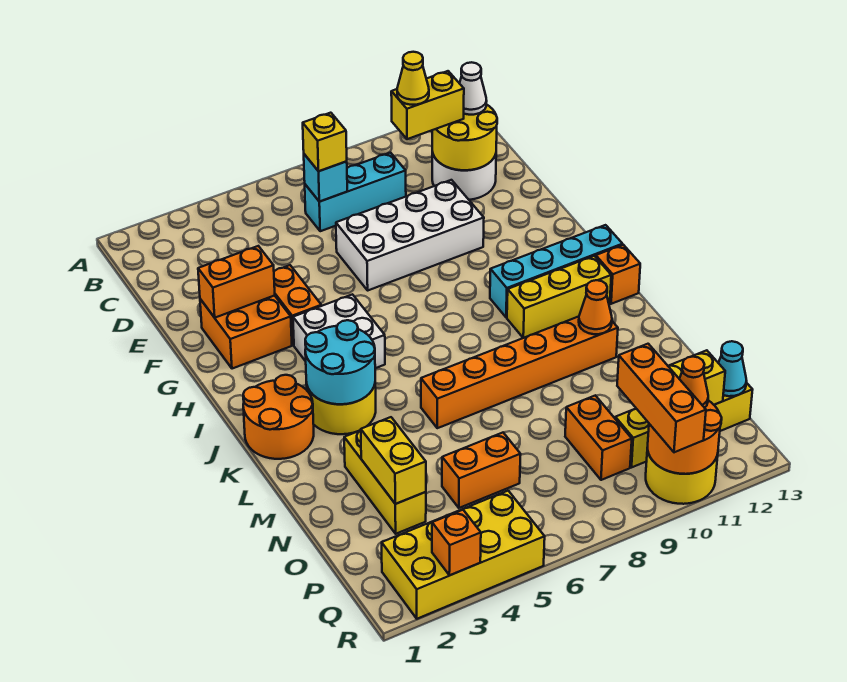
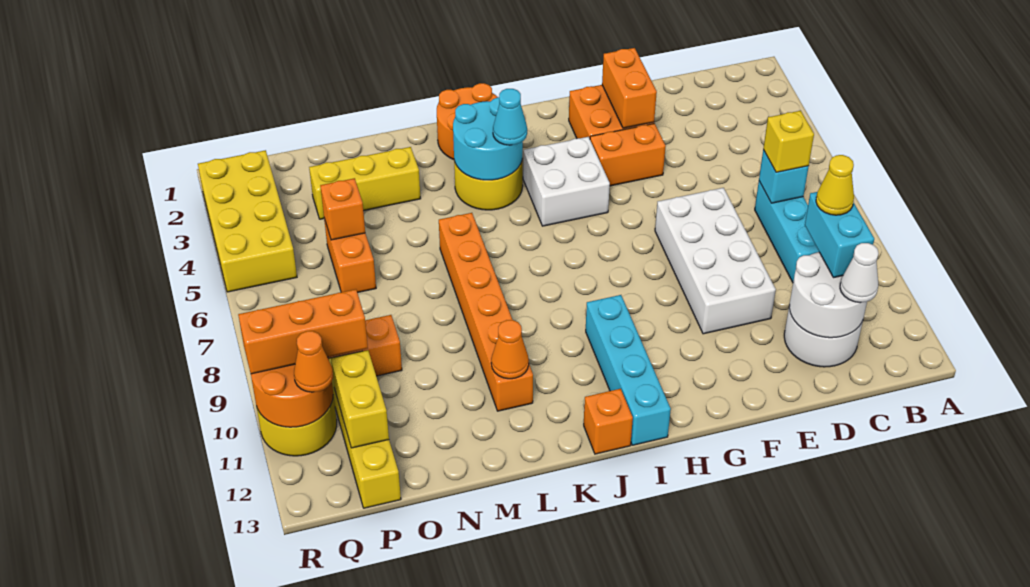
yellow brick C10:C11 level 3 -> cyan brick C10:C11 level 3
yellow round brick C11:D12 level 2 -> white round brick C11:D12 level 2
yellow brick J10:J12 level 1 -> none
yellow brick N3:O3 level 2 -> none
cyan cone P13 level 2 -> cyan cone J4 level 3
orange brick R3 level 2 -> orange brick O5 level 2

